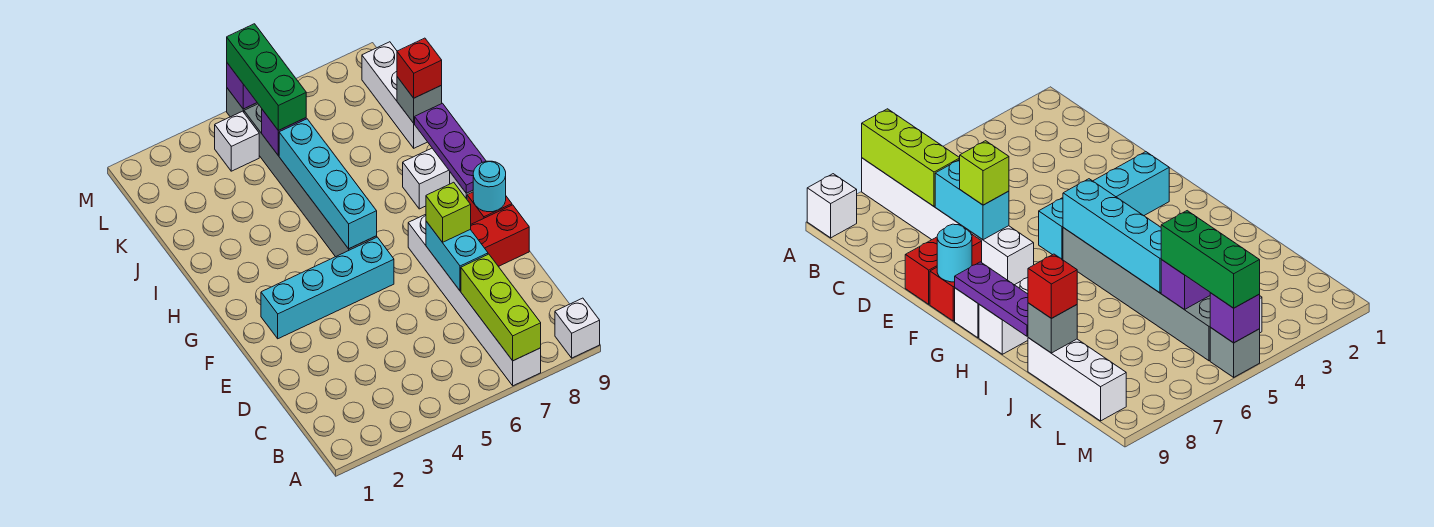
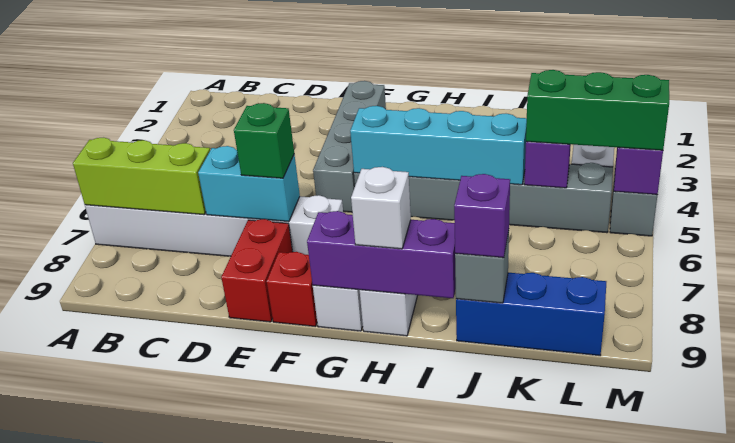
white brick A9 level 1 -> white brick H9 level 3
lime brick E7 level 3 -> green brick E7 level 3
cyan brick F2:F5 level 1 -> grey brick F2:F5 level 1
cyan round brick F9 level 2 -> none
purple plate G9:I9 level 2 -> purple brick G9:I9 level 2
white brick J9:L9 level 1 -> blue brick J9:L9 level 1
red brick J9 level 3 -> purple brick J9 level 3

